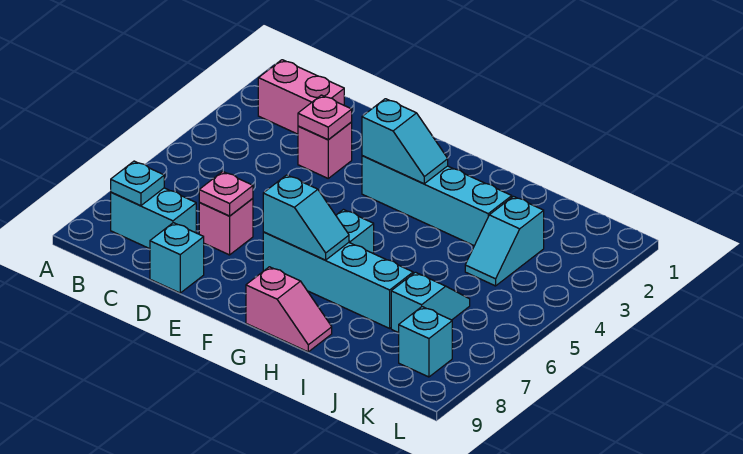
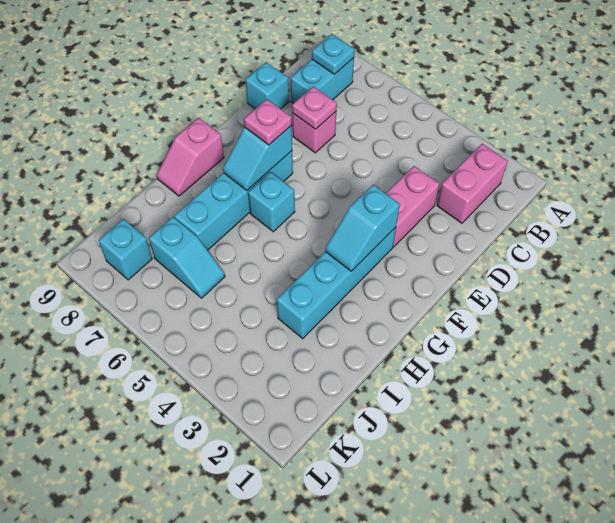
pink brick D3 level 1 -> pink brick D3:E3 level 1
pink plate D3 level 2 -> pink plate F7 level 3
cyan slope J3:J4 level 1 top 3 -> none

